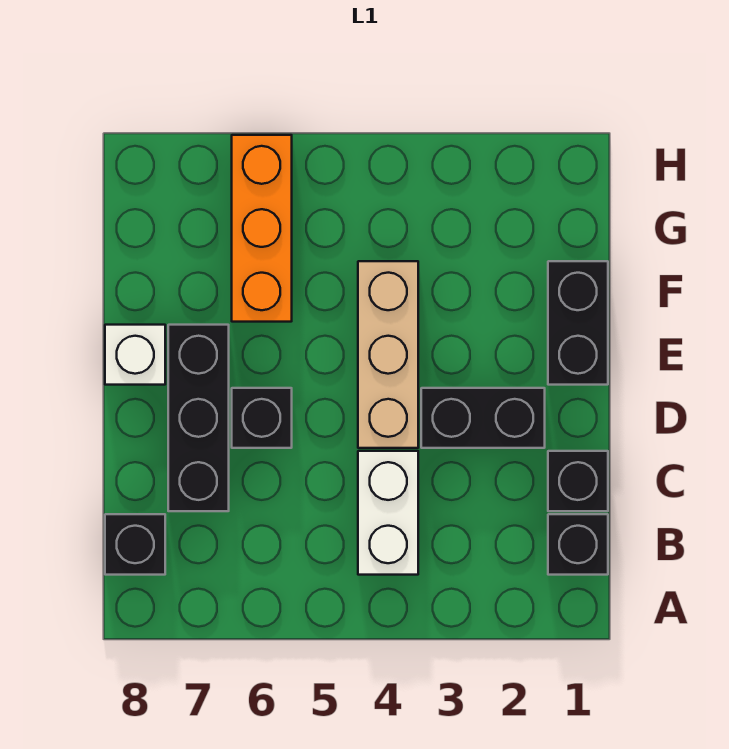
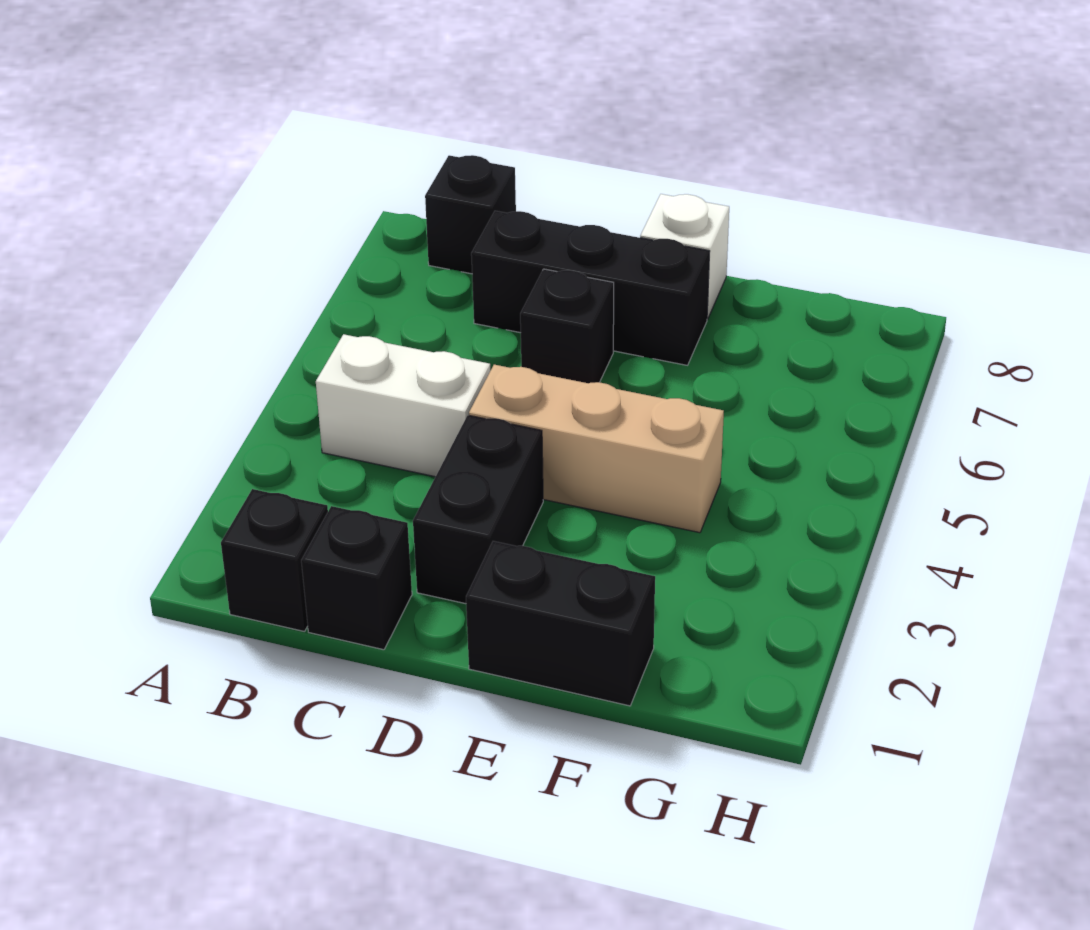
orange brick F6:H6 level 1 -> none

